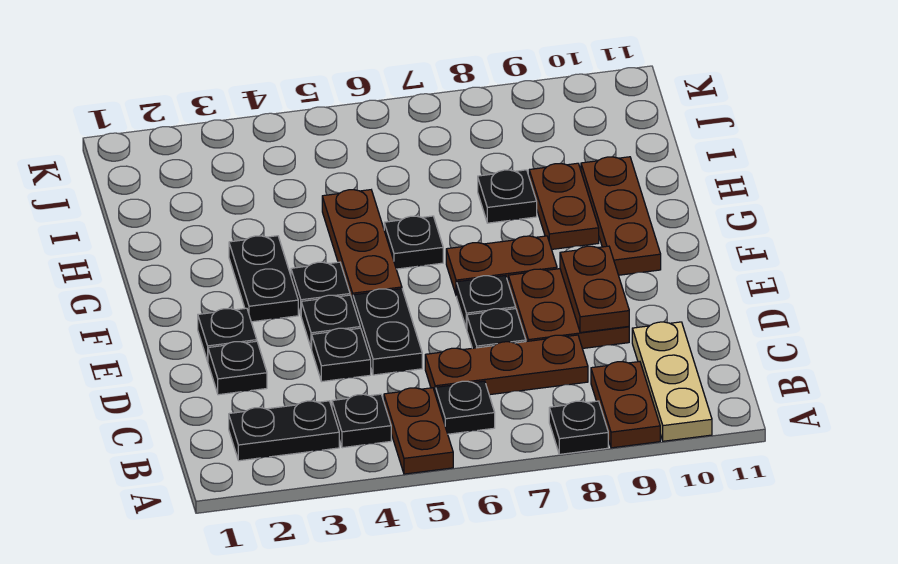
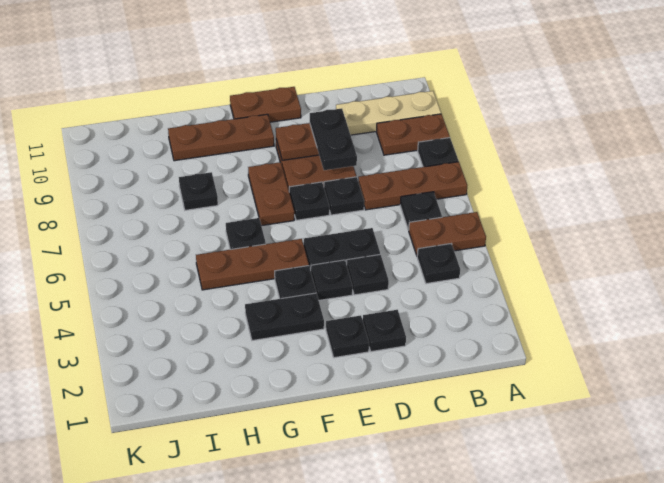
black plate B2:B3 level 1 -> black plate D8:D9 level 3
brown plate C6:C8 level 1 -> brown plate A7:C7 level 1
brown plate G9:H9 level 1 -> brown plate E11:F11 level 1

